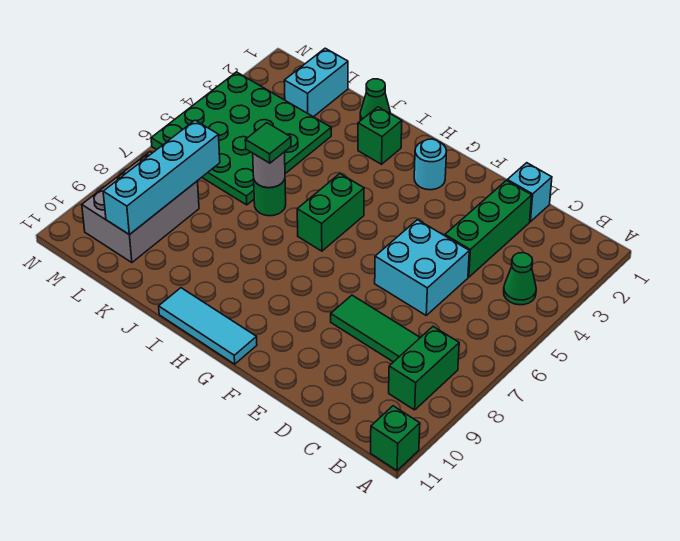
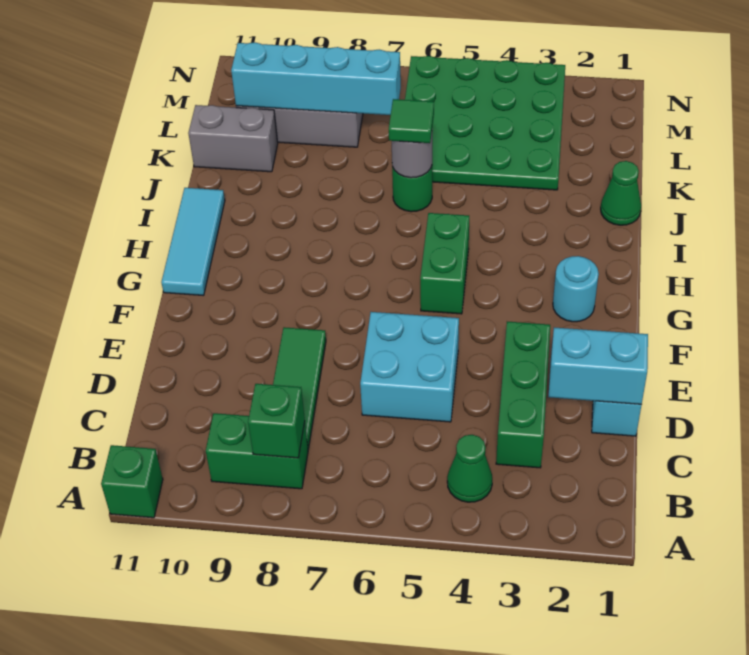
green brick D2:D4 level 1 -> green brick C3:E3 level 1
green brick H5:H6 level 1 -> green brick G5:H5 level 1
green brick I2 level 1 -> green brick B8 level 2
none -> grey brick K10:K11 level 1
cyan brick L1:L2 level 1 -> cyan brick D1:D2 level 2

